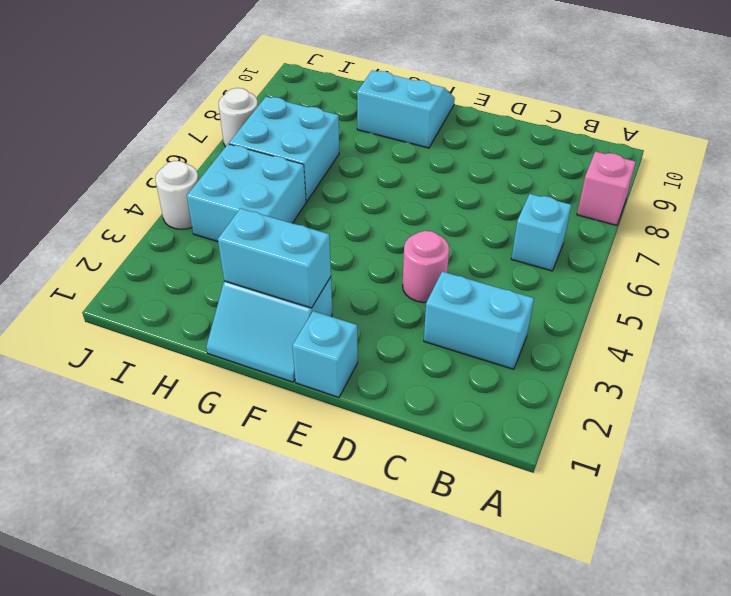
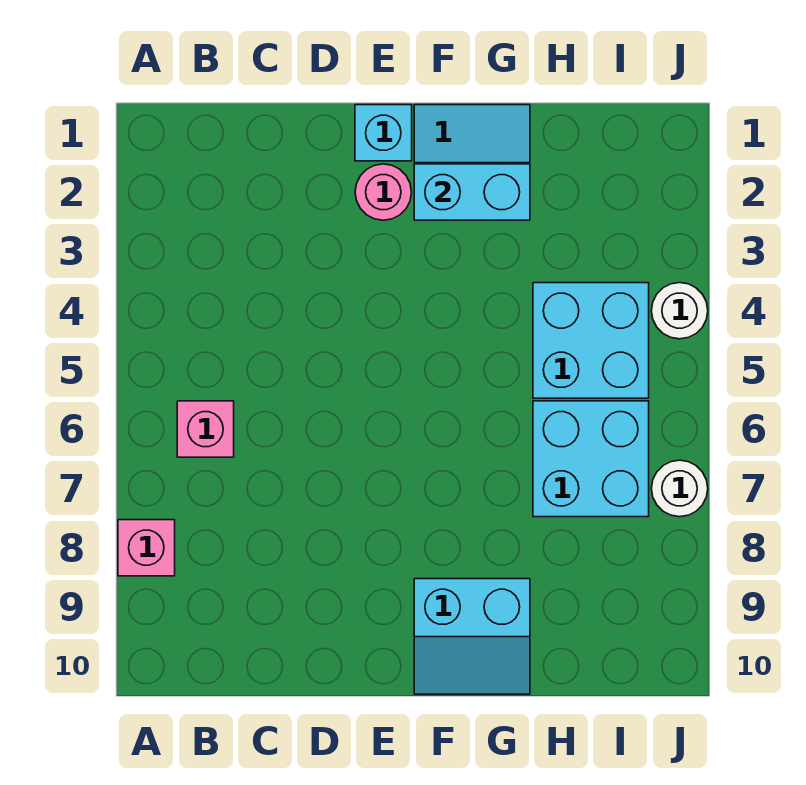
cyan brick B3:C3 level 1 -> none
cyan brick B6 level 1 -> pink brick B6 level 1
pink round brick D4 level 1 -> pink round brick E2 level 1

